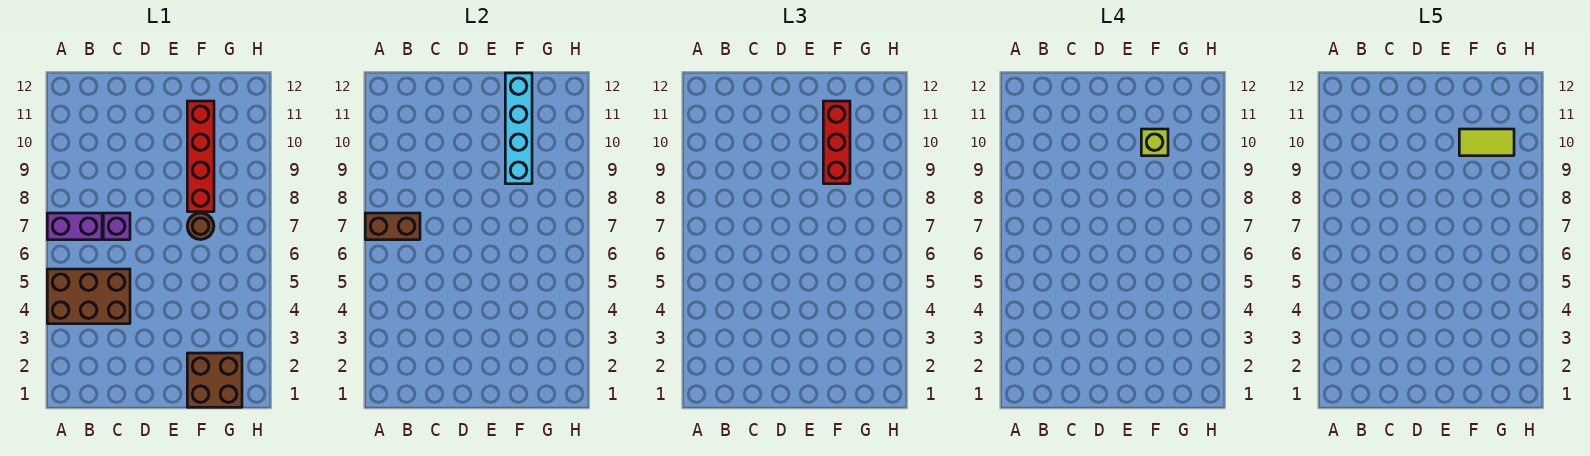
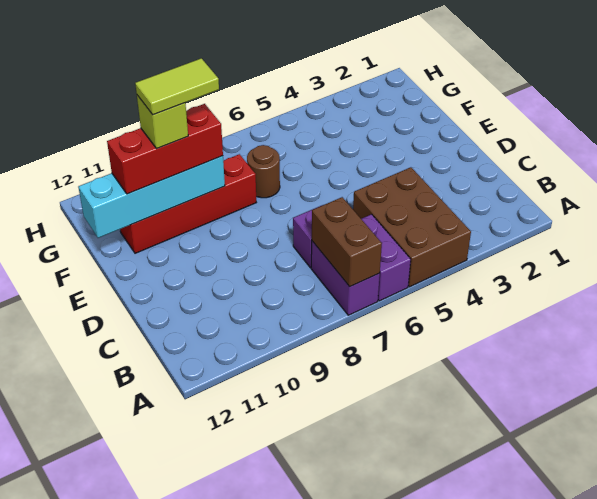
none -> purple brick A6:B6 level 1
brown brick F1:G2 level 1 -> none
lime tile F10:G10 level 5 -> lime tile F9:F10 level 5

